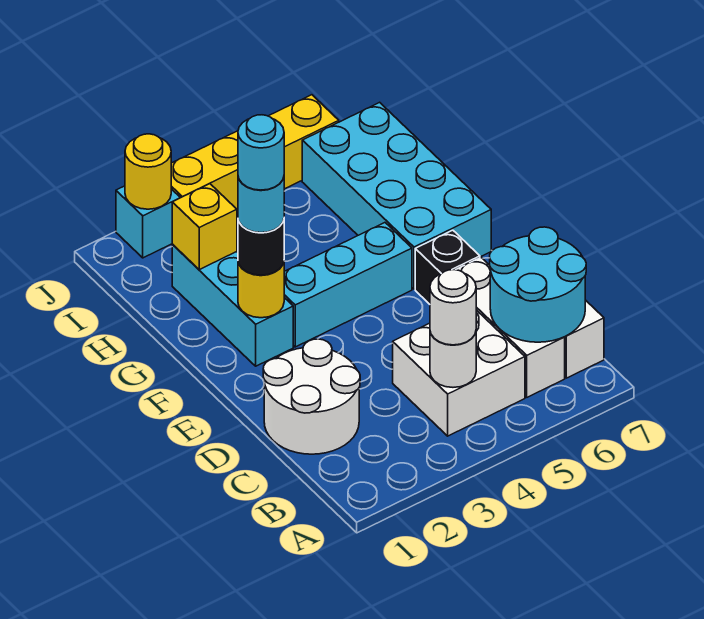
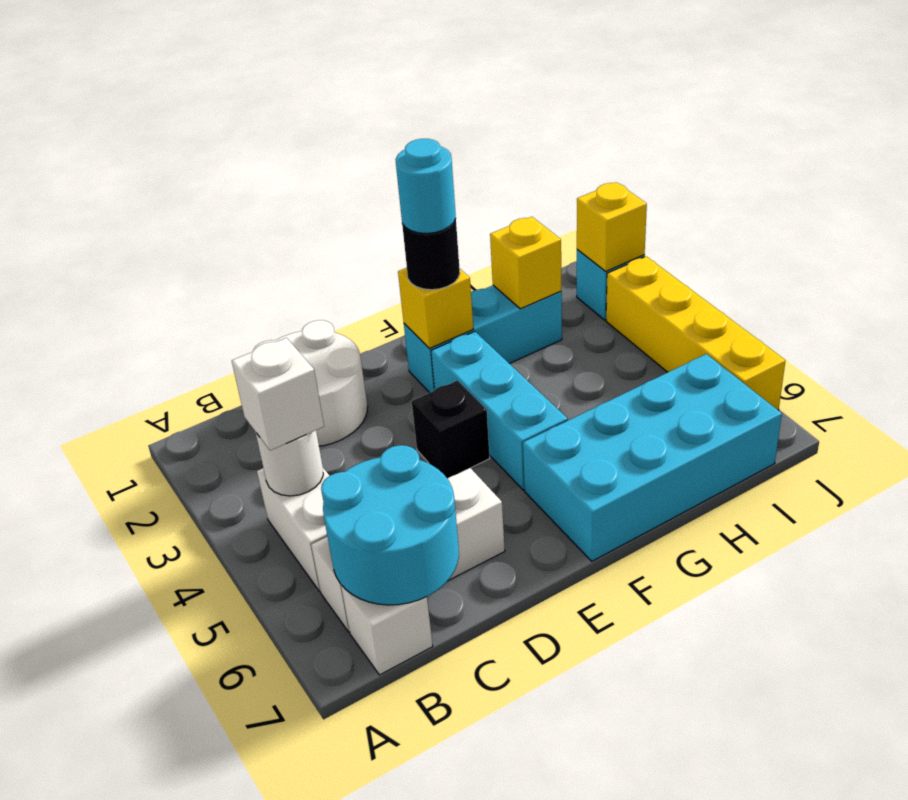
white brick B4:C5 level 1 -> white brick B4:B5 level 1
white round brick B4 level 3 -> white brick B4 level 3
black brick E6 level 1 -> black brick E4 level 1
yellow round brick F2 level 2 -> yellow brick F2 level 2
cyan round brick F2 level 5 -> none
yellow round brick J2 level 2 -> yellow brick J2 level 2

